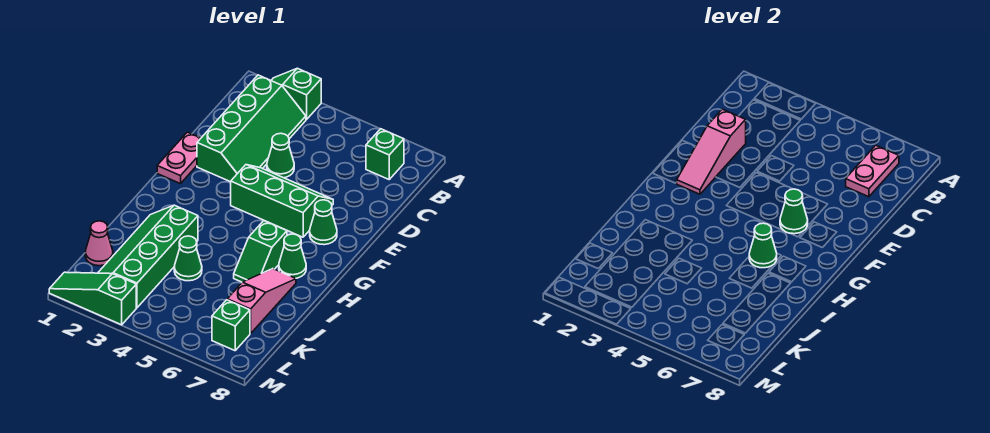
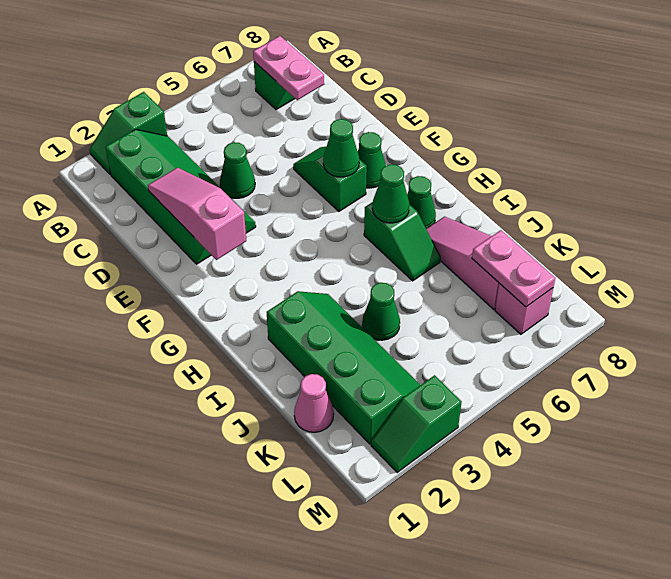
pink slope D2:F2 level 2 top D -> pink slope D2:F2 level 2 top F
pink plate E1:F1 level 1 -> pink plate K7:L7 level 2
green slope E4:F6 level 1 top F -> green slope E6:F6 level 1 top F
green slope I2:L3 level 1 top 3 -> green slope I2:L3 level 1 top 2
green brick L7 level 1 -> pink brick L7 level 1
green slope M1:M3 level 1 top 3 -> green slope M2:M3 level 1 top 3

